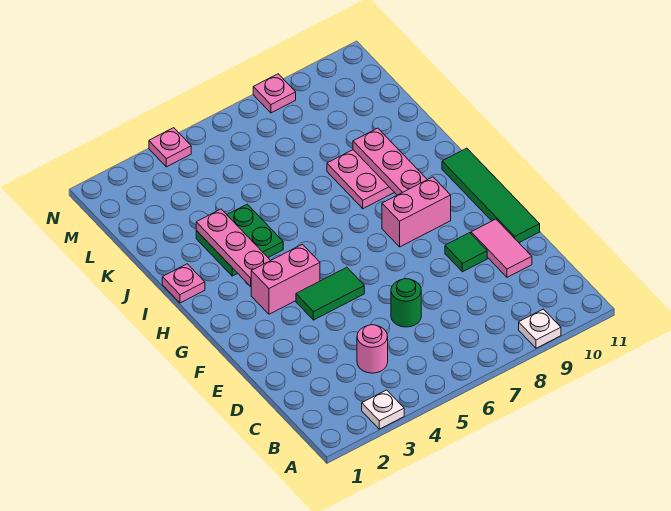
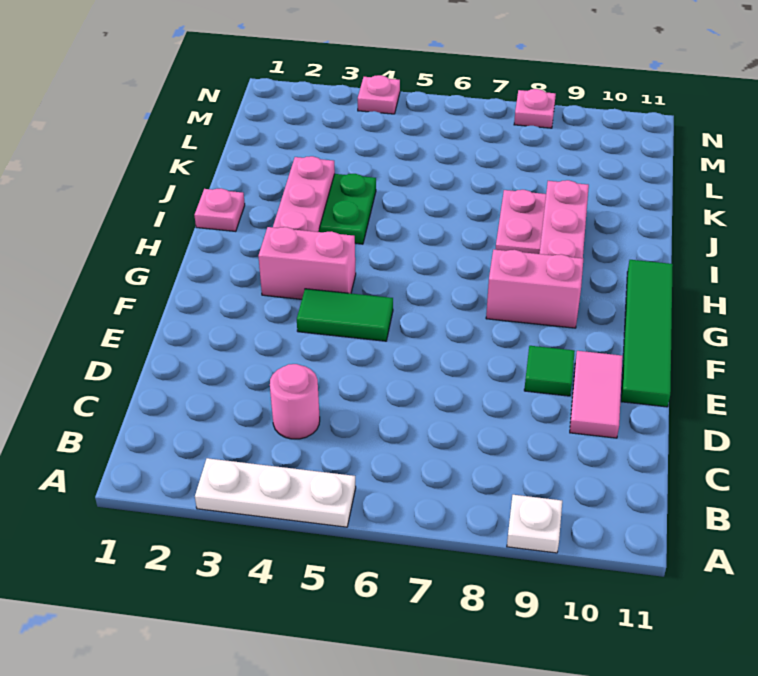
white plate A3 level 1 -> white plate A3:A5 level 1
green round brick D6 level 1 -> none

